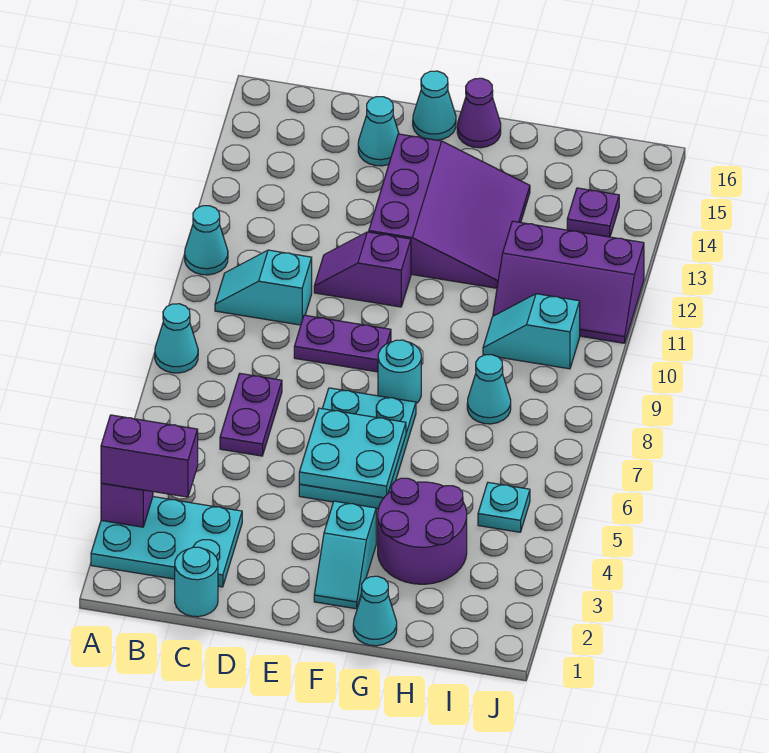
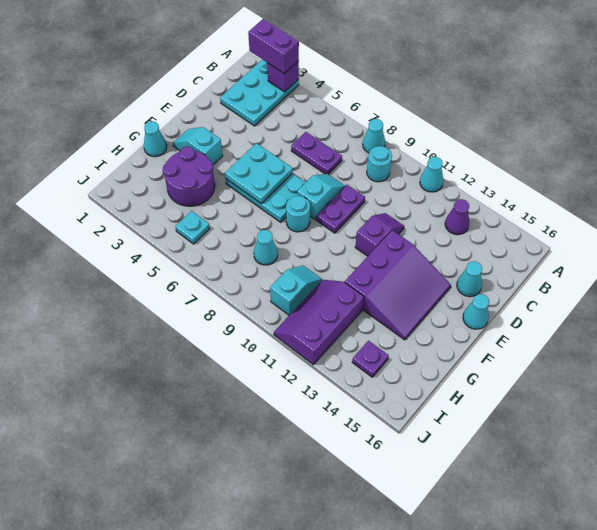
purple brick A3:B3 level 3 -> purple brick A2:A3 level 3
cyan slope B10:C10 level 1 top C -> cyan slope D8:E8 level 1 top E
cyan round brick C1 level 1 -> cyan round brick B9 level 1
purple slope E12:G14 level 1 top E -> purple slope E12:G14 level 1 top 12
purple cone F16 level 1 -> purple cone B13 level 1

